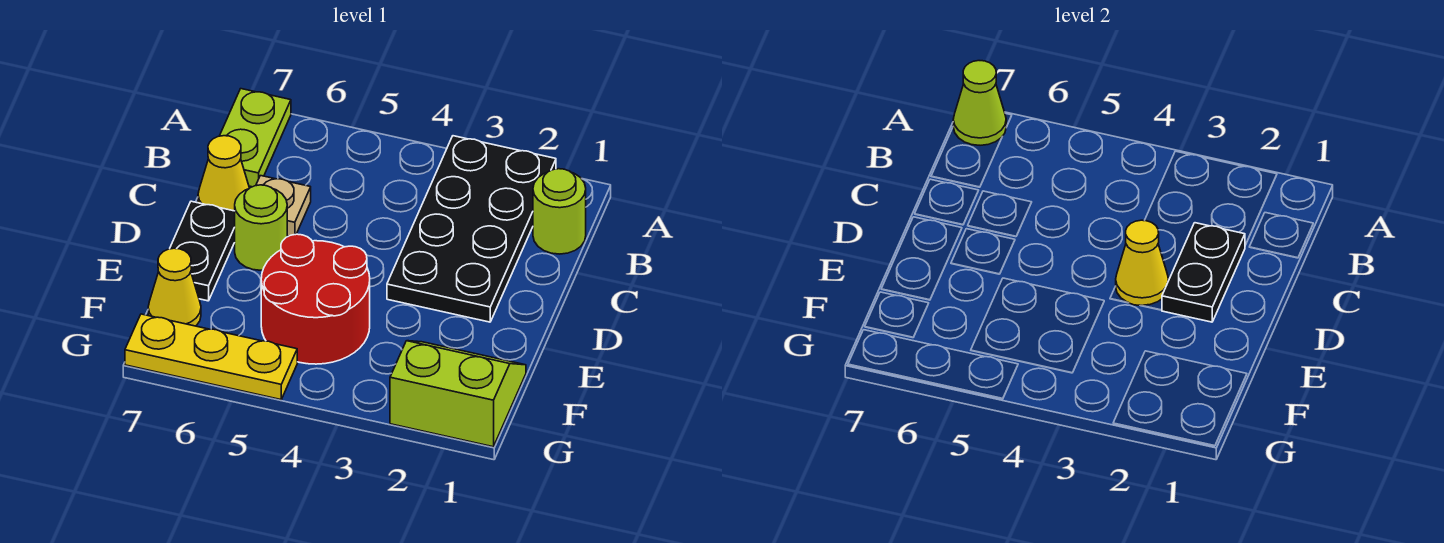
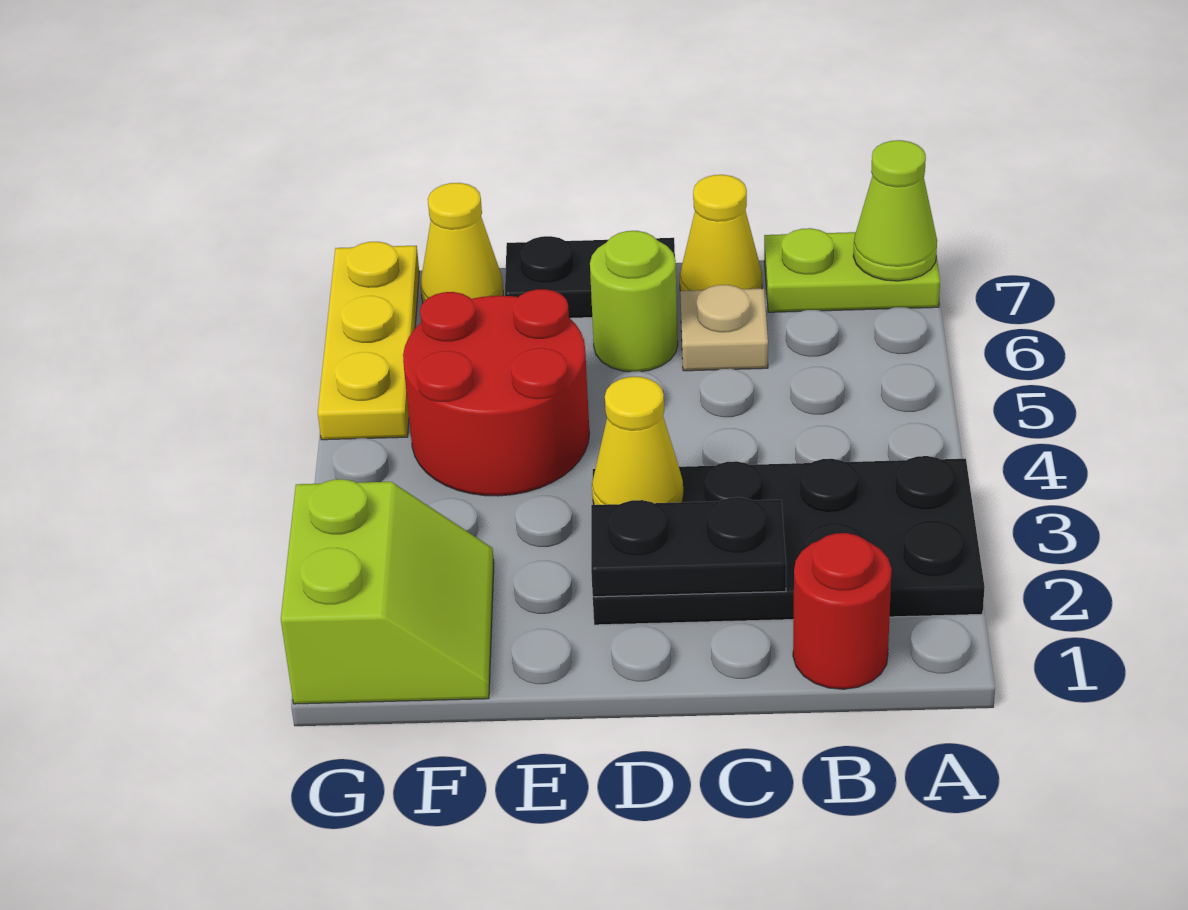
lime round brick B1 level 1 -> red round brick B1 level 1

